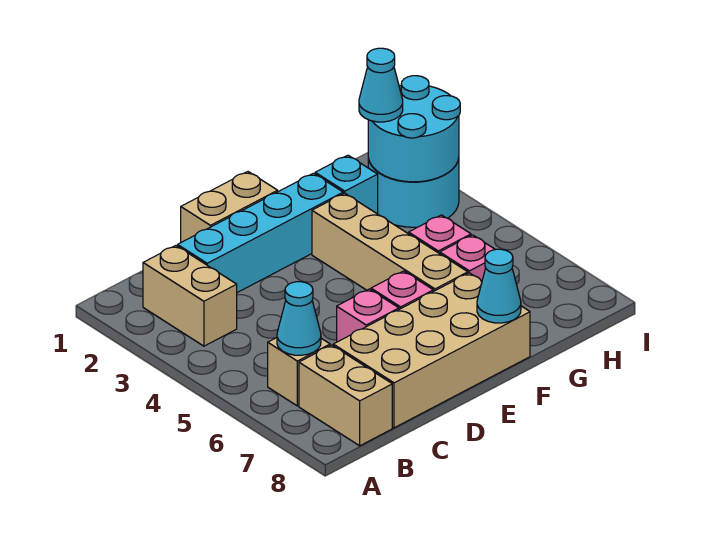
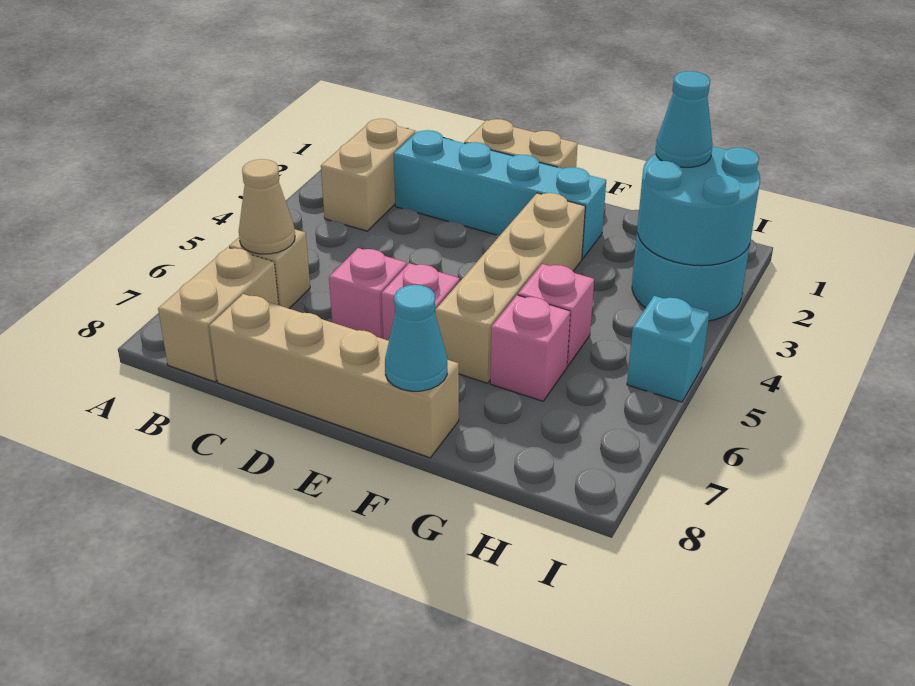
cyan cone B6 level 2 -> tan cone B6 level 2
tan brick C7:F8 level 1 -> tan brick C8:F8 level 1
cyan brick G2 level 1 -> cyan brick I5 level 1

